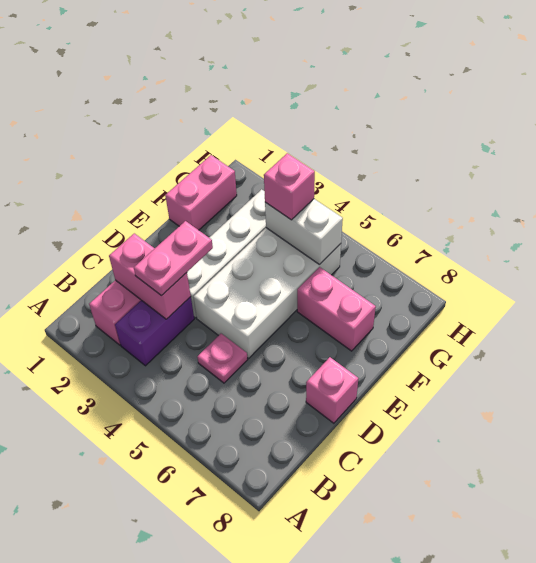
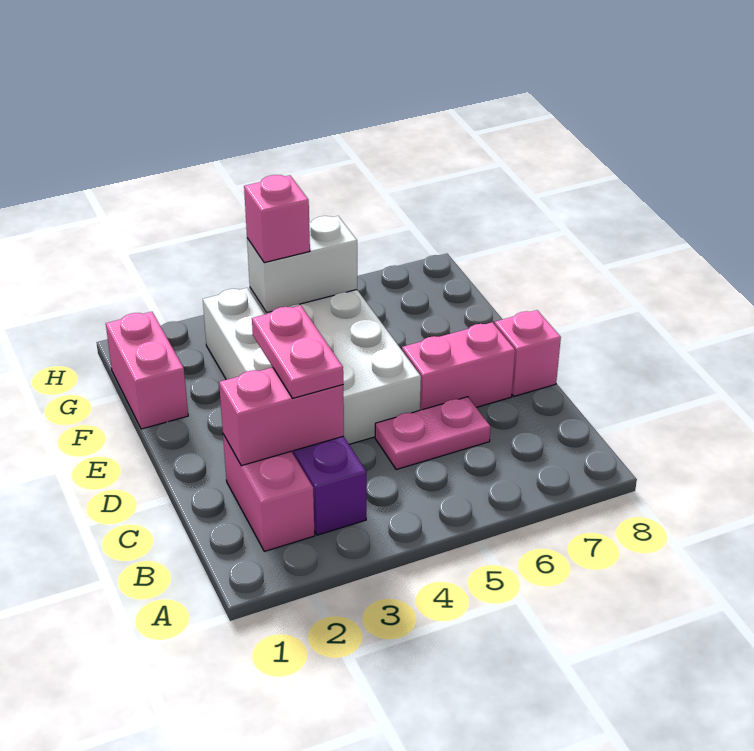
pink plate C5 level 1 -> pink plate C5:C6 level 1
pink brick F6:F7 level 1 -> pink brick D6:D7 level 1

